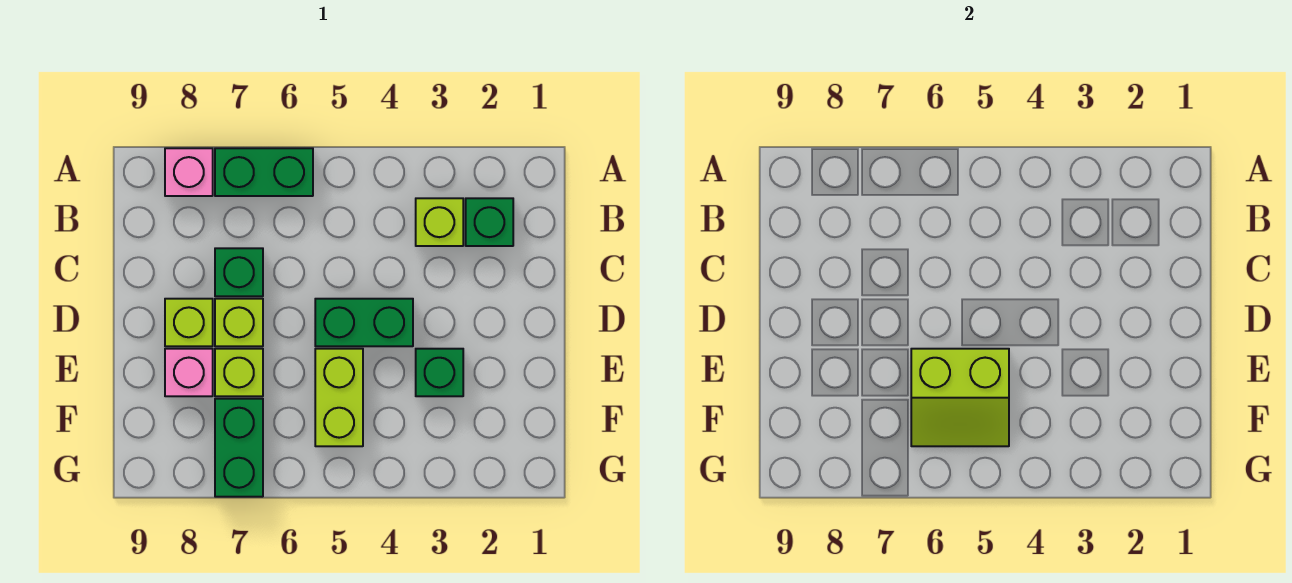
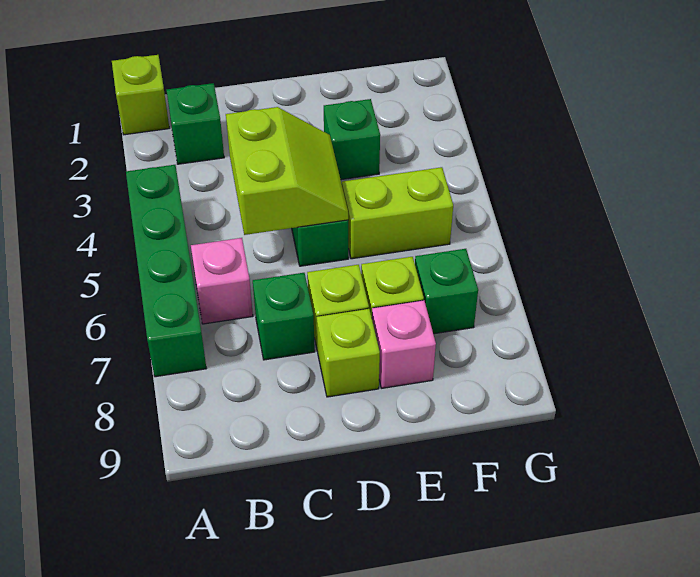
green brick A6:A7 level 1 -> green brick A4:A7 level 1
pink brick A8 level 1 -> pink brick B6 level 1
lime brick B3 level 1 -> lime brick A1 level 1
lime slope E5:F6 level 2 top E -> lime slope C4:D5 level 2 top C
green brick F7:G7 level 1 -> green brick F7 level 1

